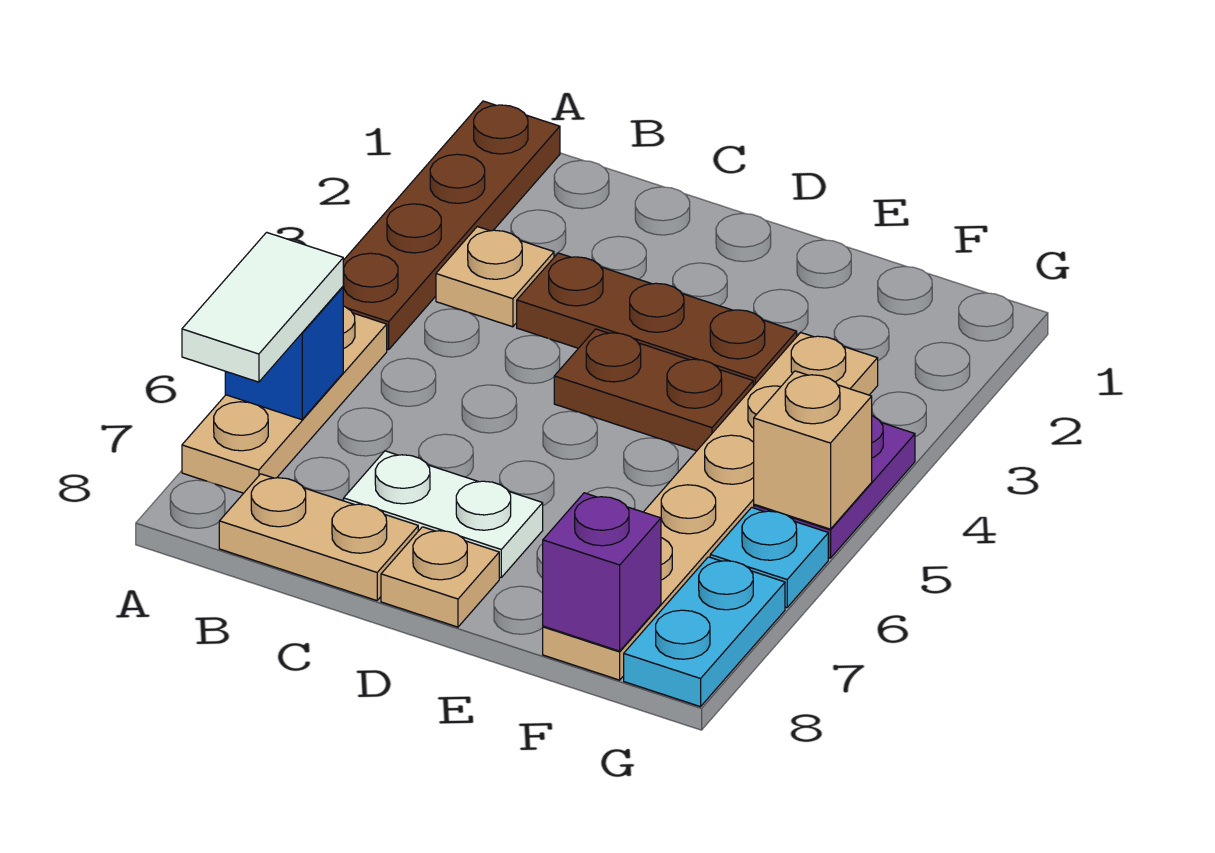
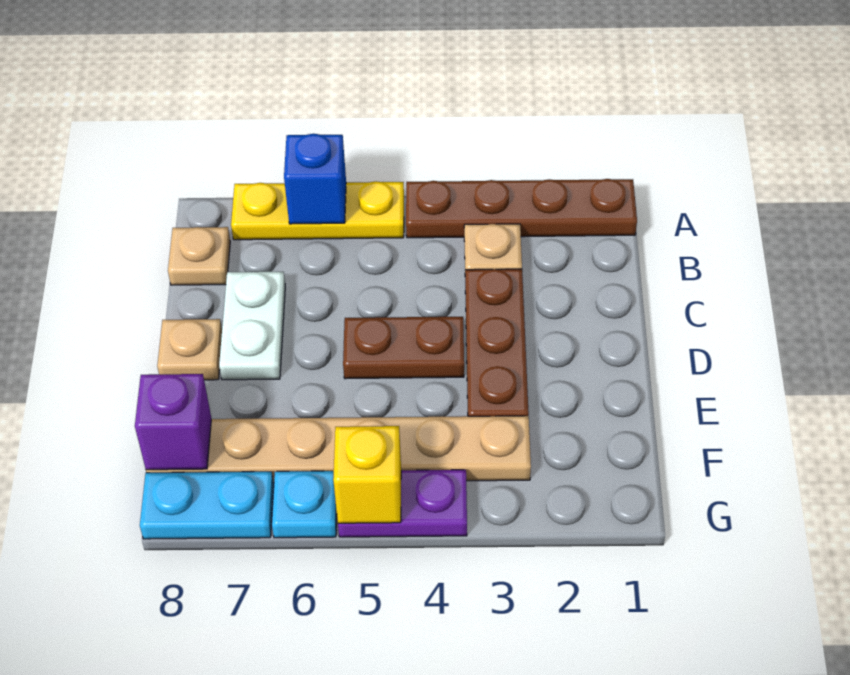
tan plate A5:A7 level 1 -> yellow plate A5:A7 level 1
white tile A6:A7 level 3 -> none
tan plate B8:C8 level 1 -> tan plate B8 level 1
brown plate D4:E4 level 1 -> brown plate D4:D5 level 1
tan brick G5 level 2 -> yellow brick G5 level 2

